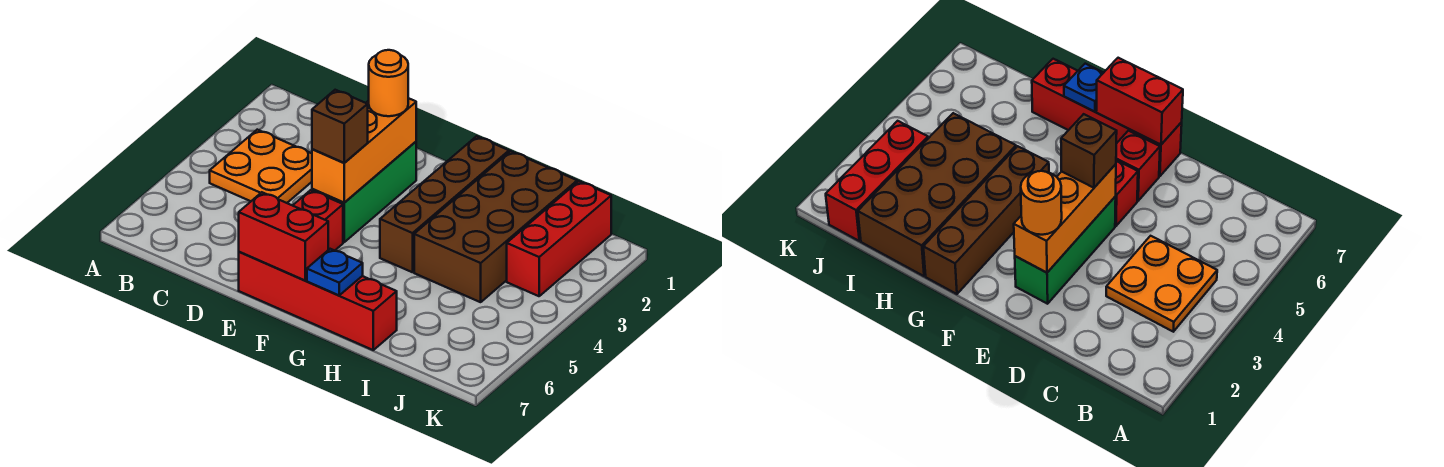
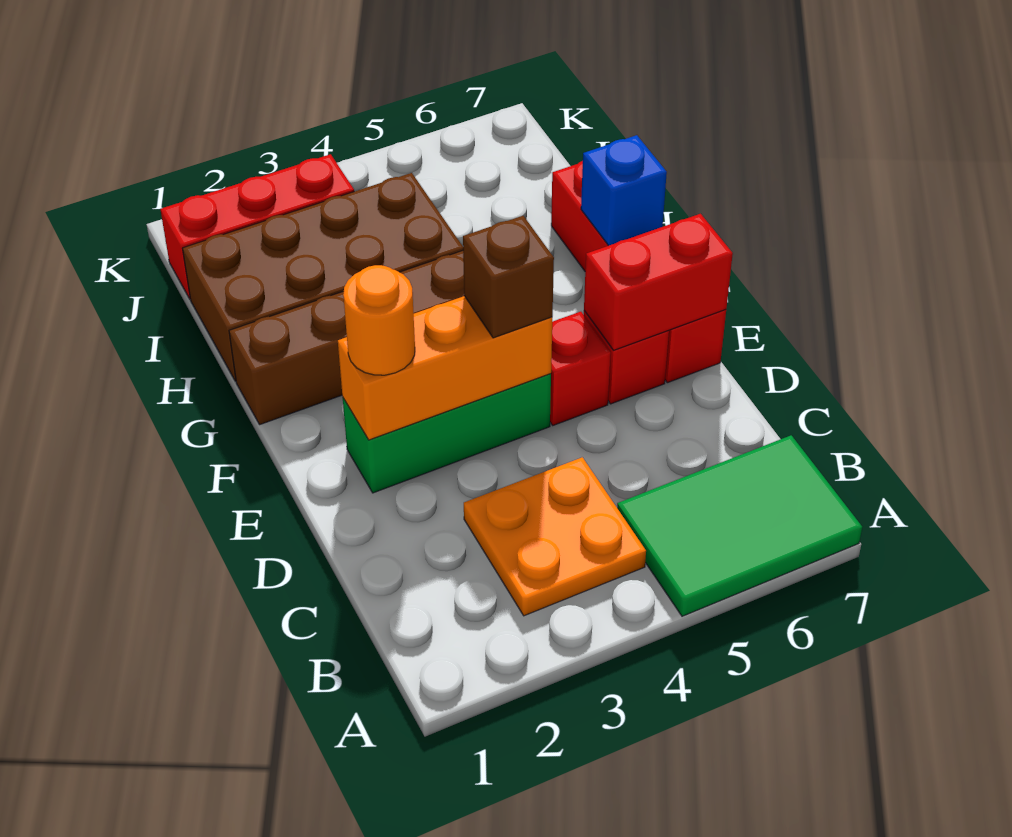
none -> green tile A5:B7 level 1
red brick E7:F7 level 2 -> red brick E6:E7 level 2
blue plate G7 level 2 -> blue brick G7 level 2

